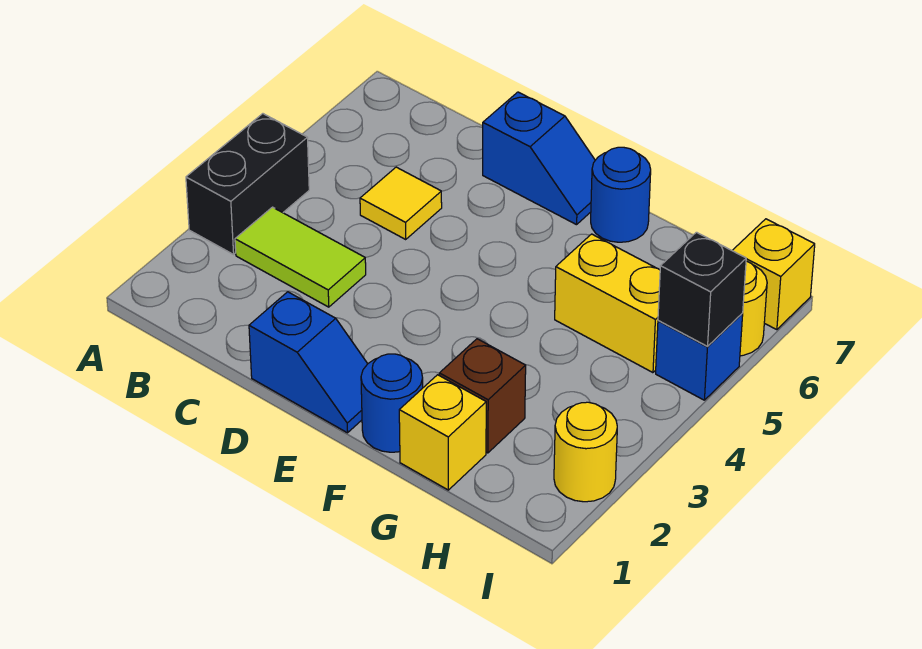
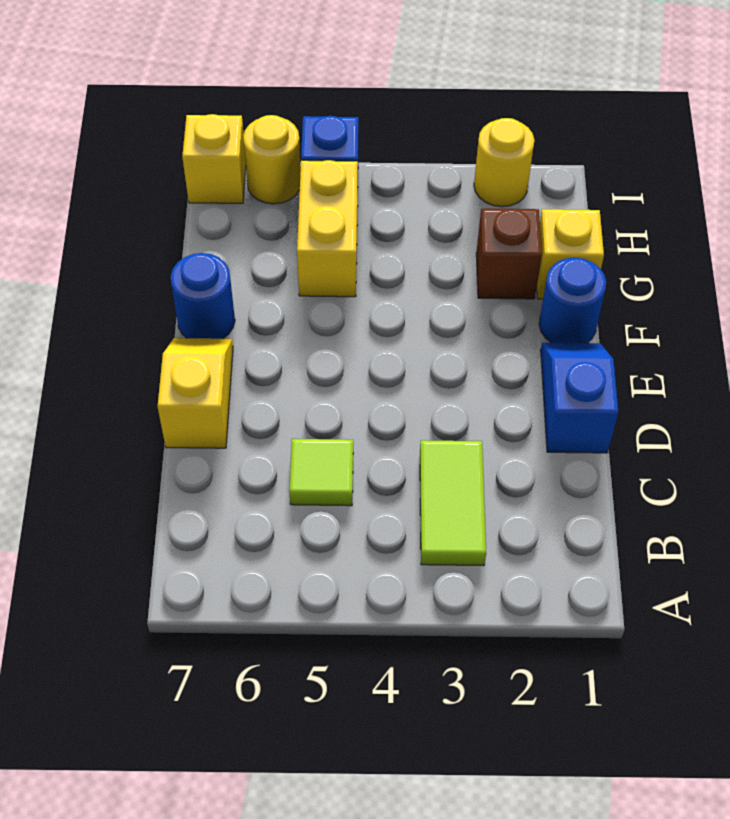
black brick A3:A4 level 1 -> none
yellow tile C5 level 1 -> lime tile C5 level 1
blue slope D7:E7 level 1 top D -> yellow slope D7:E7 level 1 top D
black brick I5 level 2 -> none

